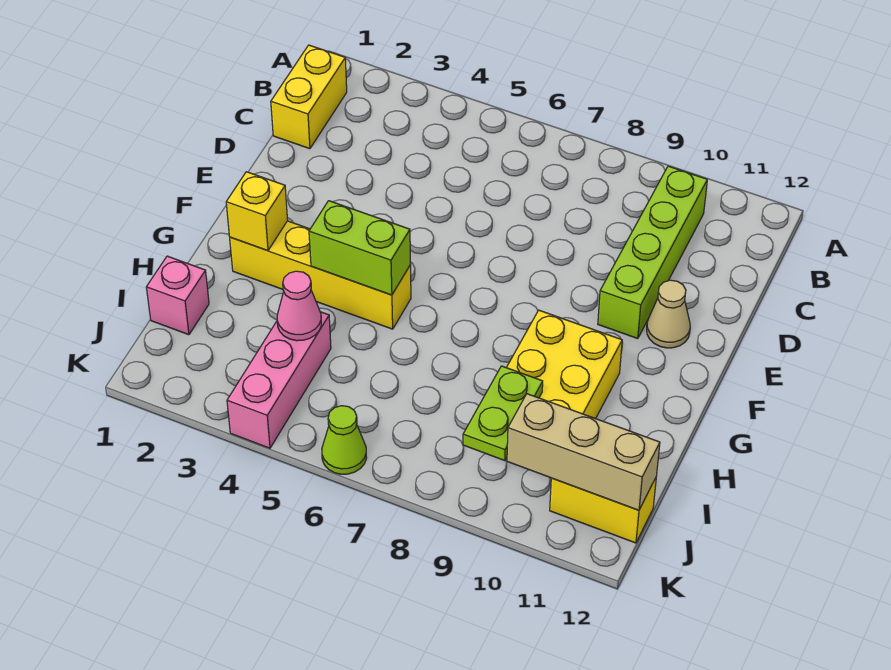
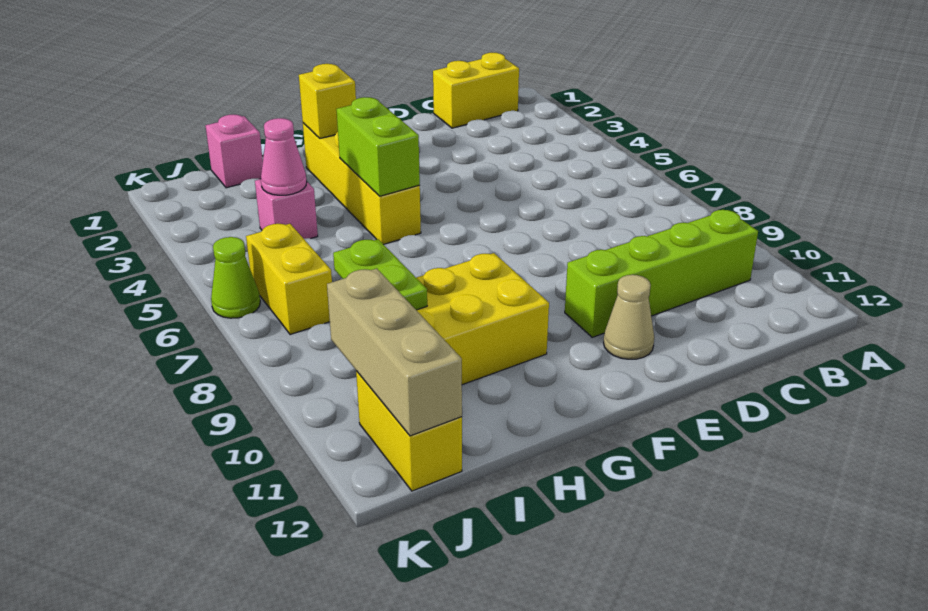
pink brick I4:K4 level 1 -> pink brick I4 level 1
lime plate I9:J9 level 2 -> lime plate I8:I9 level 2
none -> yellow brick J6:J7 level 1

